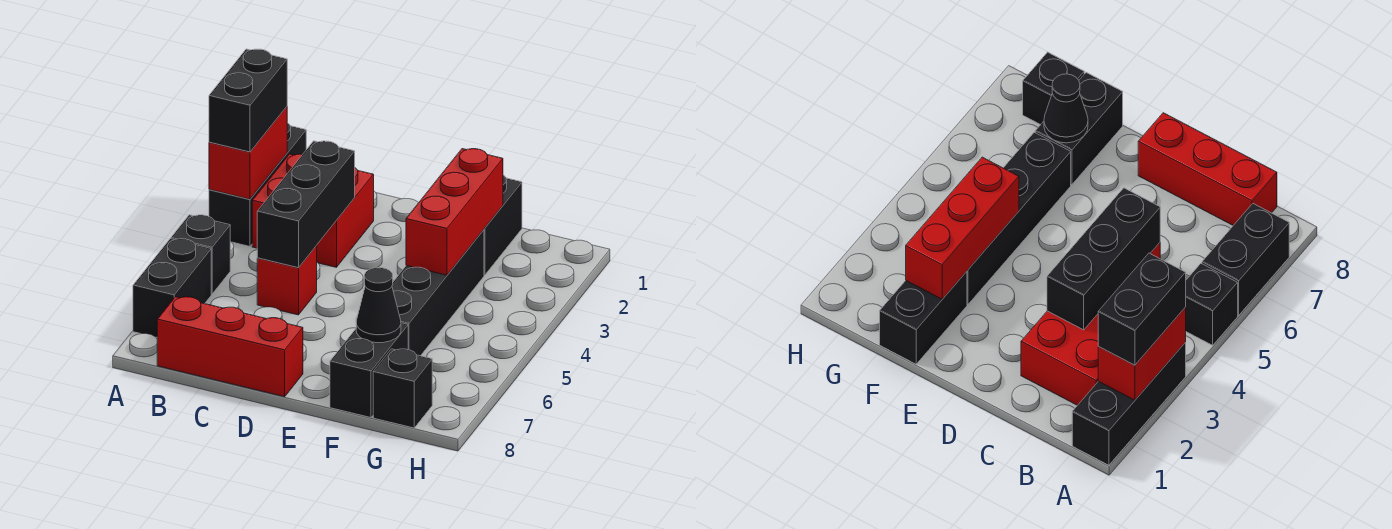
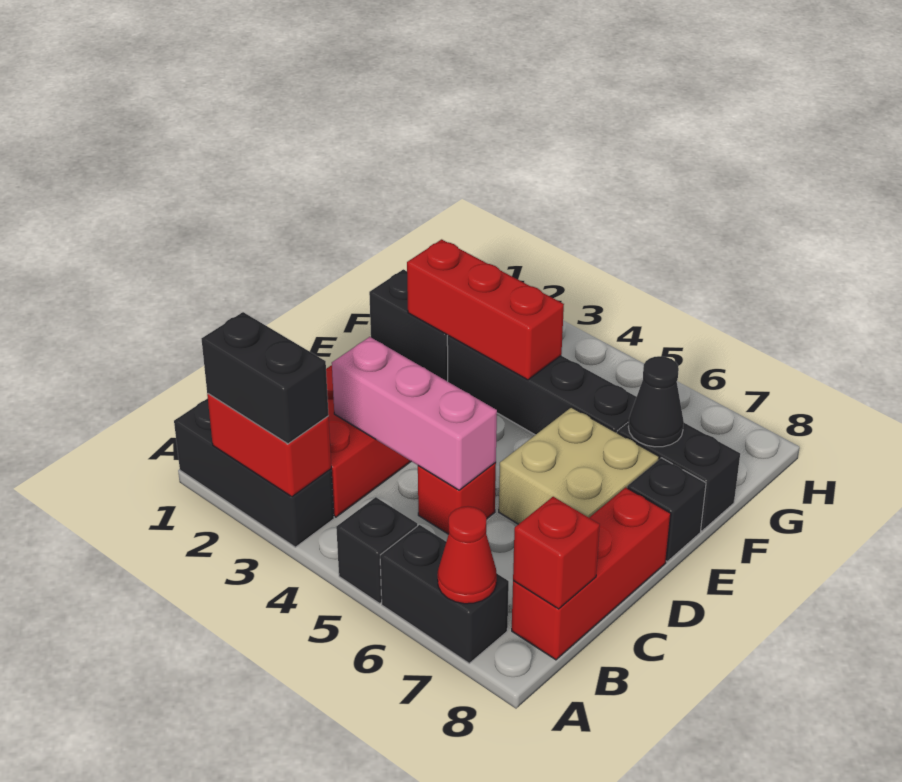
none -> red cone A7 level 2
none -> red brick B8 level 2
black brick C3:C5 level 2 -> pink brick C3:C5 level 2
none -> tan brick D6:E7 level 1
black brick G8 level 1 -> black brick E8 level 1

